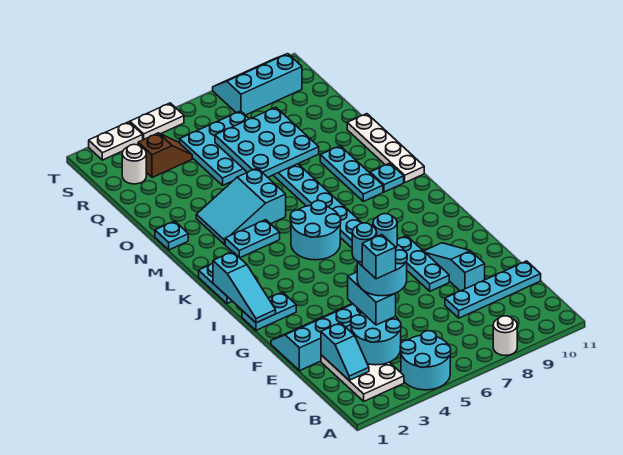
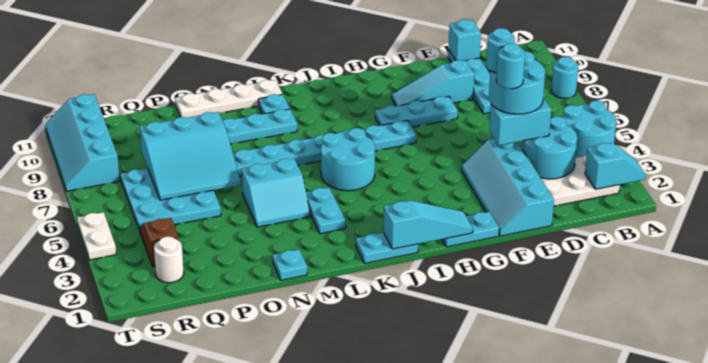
white round brick A8 level 1 -> cyan round brick A8 level 1
cyan slope C2:D2 level 2 top D -> cyan slope A2:B2 level 2 top B
cyan brick D4 level 5 -> cyan brick D11 level 2
cyan plate H1:H2 level 1 -> cyan plate G1:H1 level 1
cyan slope M3:N5 level 1 top 5 -> cyan slope M4:N5 level 1 top 5
cyan plate O6:Q8 level 2 -> cyan slope O6:Q8 level 2 top 8
cyan slope S8:T10 level 1 top S -> cyan slope S8:T11 level 1 top S
white plate T2:T3 level 1 -> none

